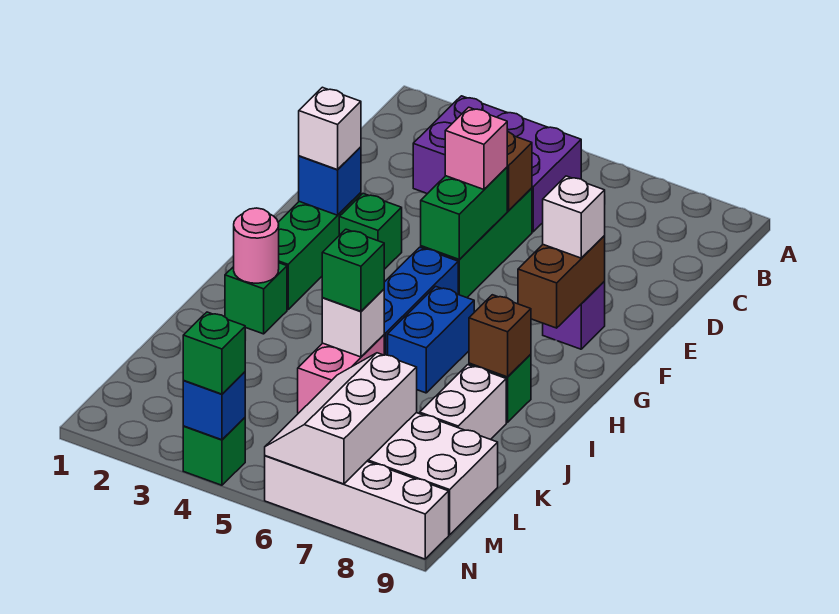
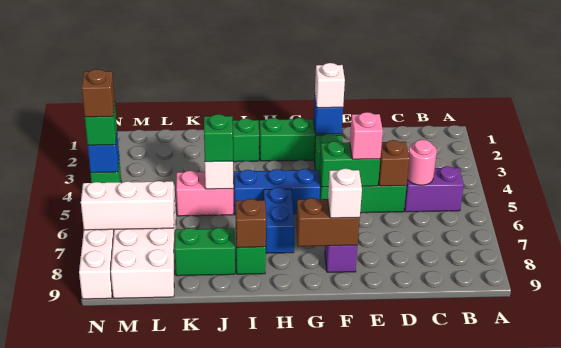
purple brick B3:C5 level 1 -> purple brick B5:C5 level 1
blue brick H6:I6 level 1 -> blue brick H6:H7 level 1
pink round brick I2 level 2 -> pink round brick C5 level 2
white brick J8:K8 level 1 -> green brick J8:K8 level 1
none -> brown brick N4 level 4

